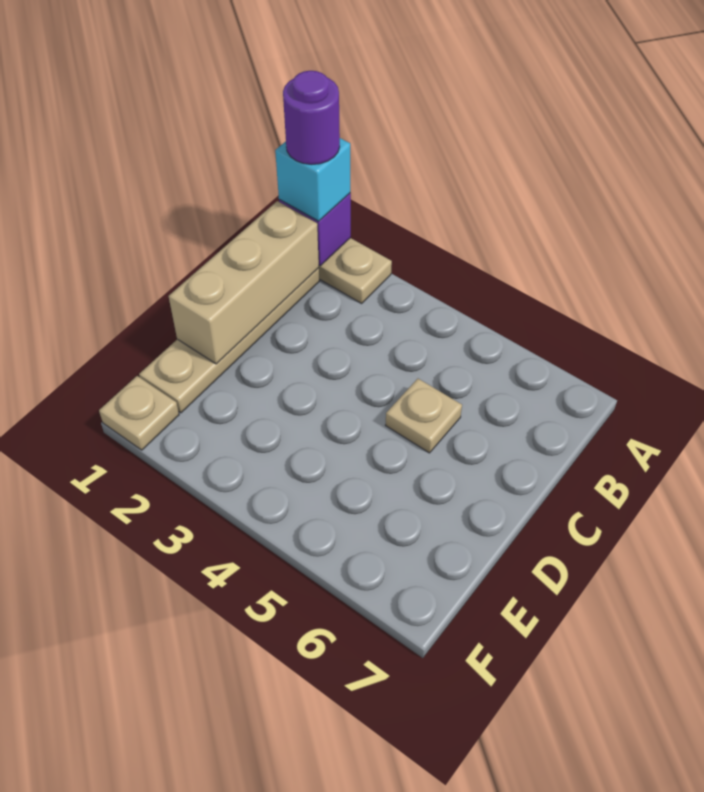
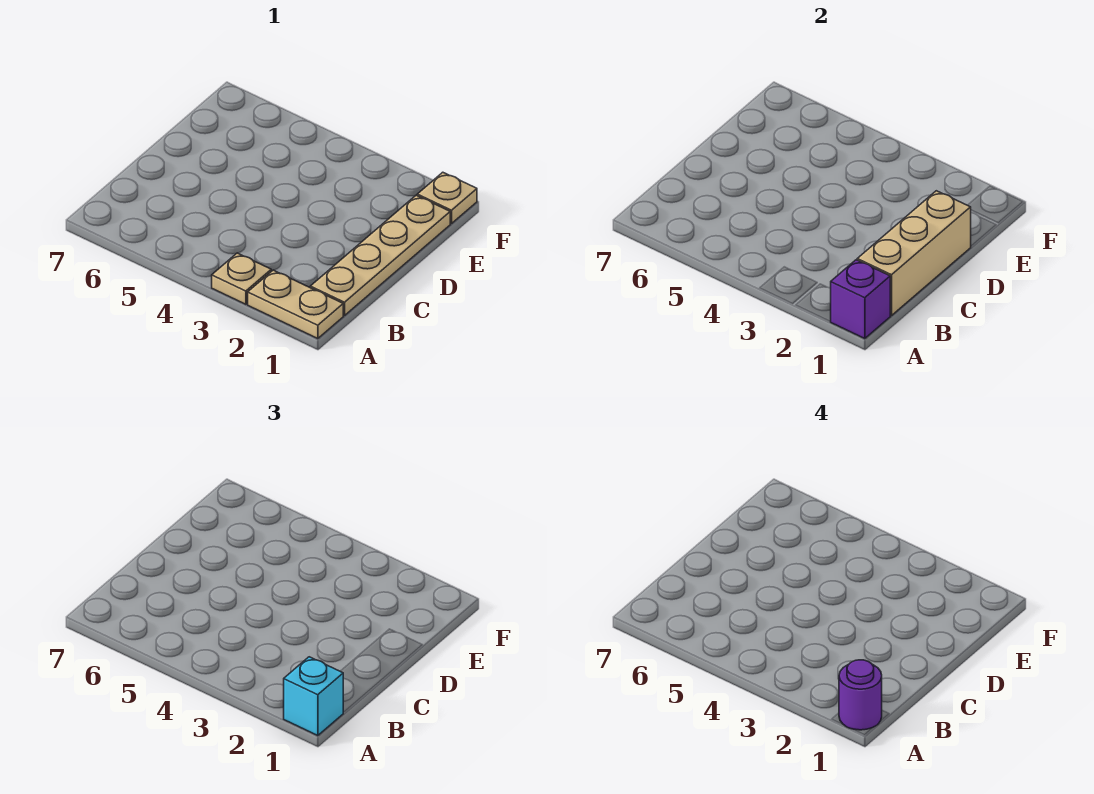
tan plate C5 level 1 -> tan plate A3 level 1

